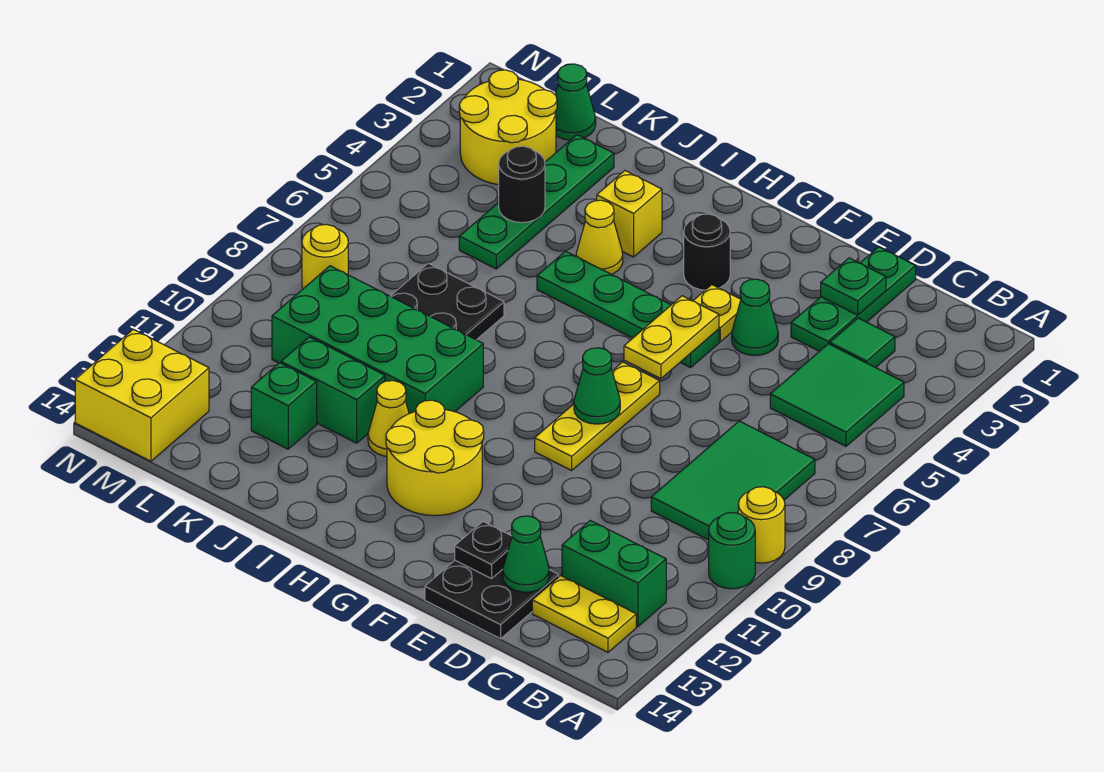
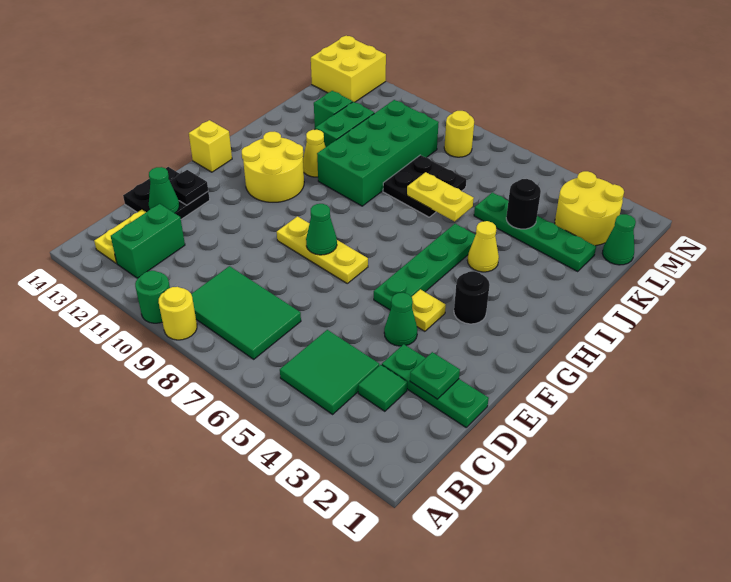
yellow plate F5:F6 level 2 -> yellow plate J6:J7 level 2
yellow brick I3 level 1 -> yellow brick G14 level 1

